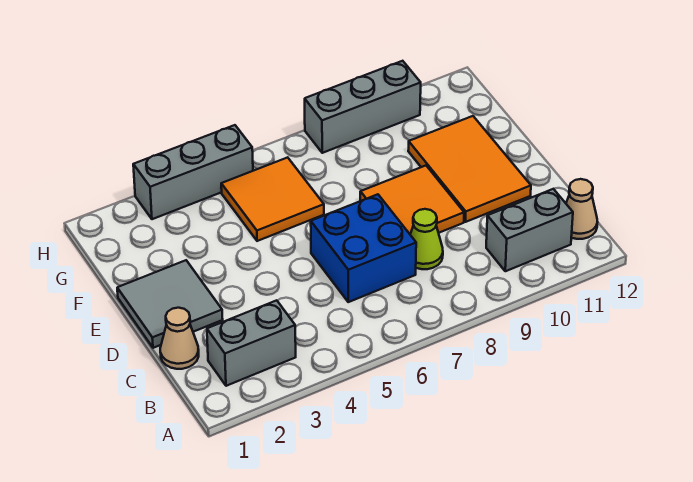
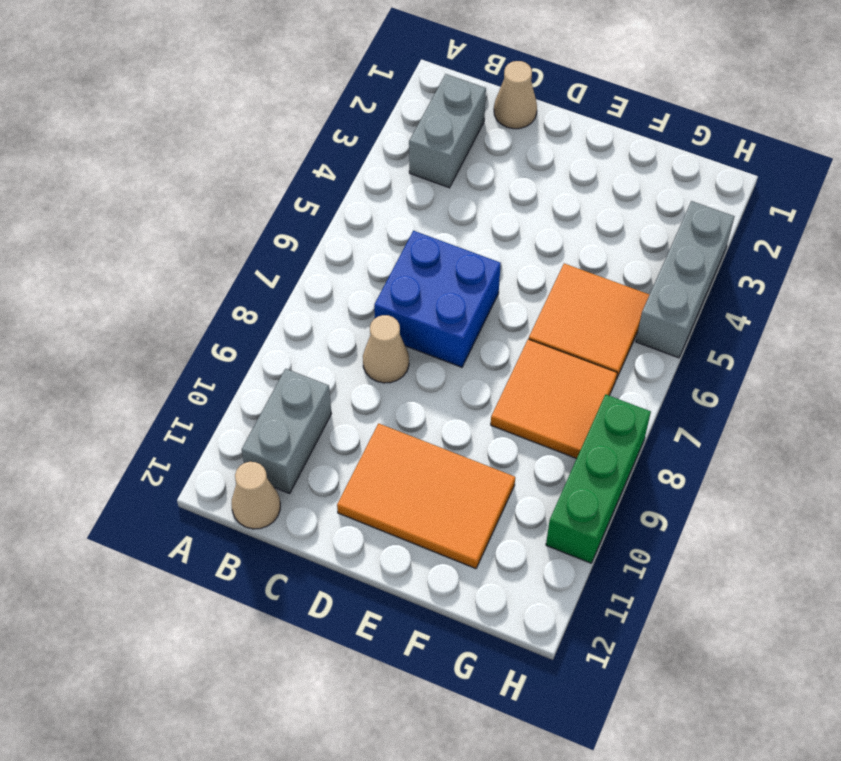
lime cone C8 level 1 -> tan cone C8 level 1
grey tile D1:E2 level 1 -> none
orange tile D8:E9 level 1 -> orange tile F7:G8 level 1
grey brick H8:H10 level 1 -> green brick H8:H10 level 1

